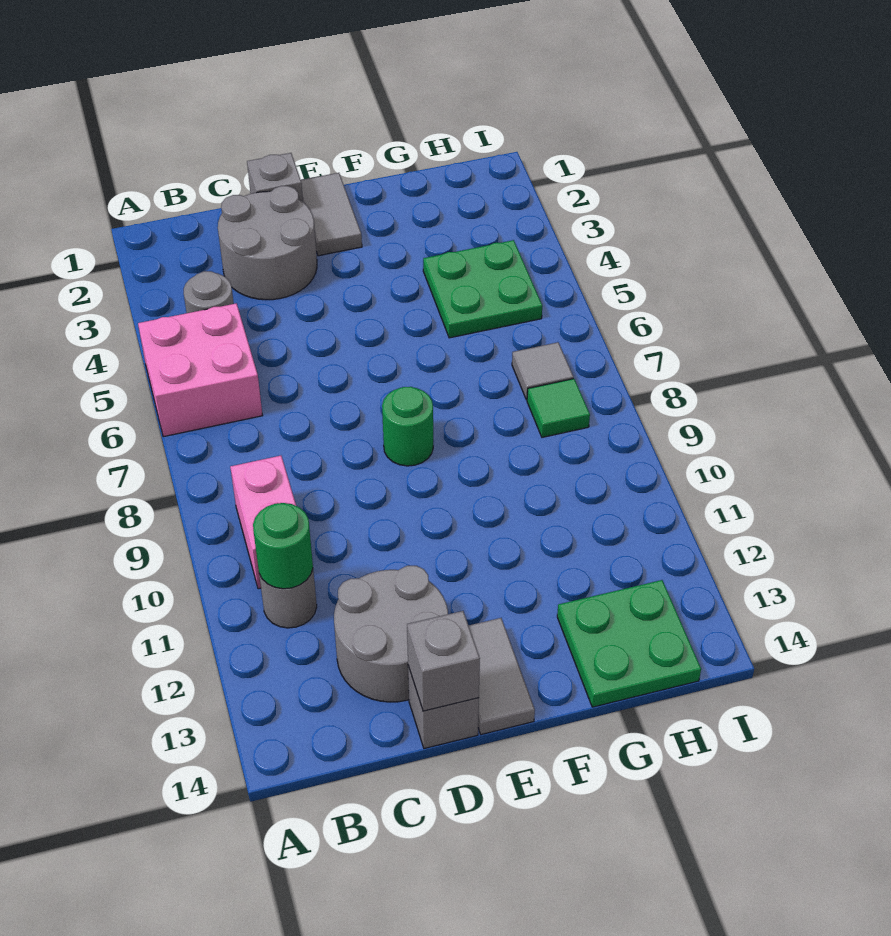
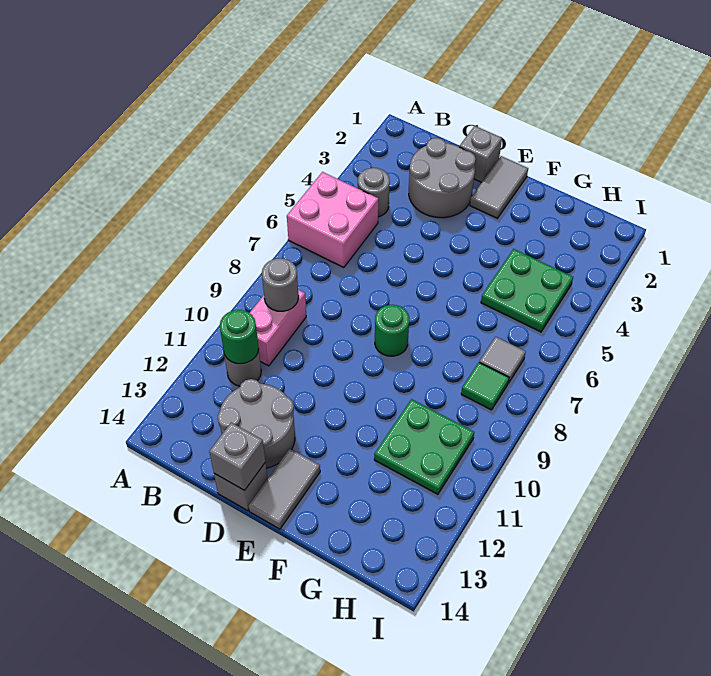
none -> grey round brick B9 level 2
green plate G13:H14 level 1 -> green plate G10:H11 level 1

